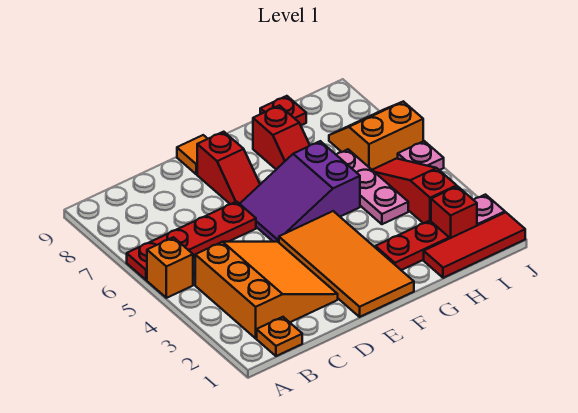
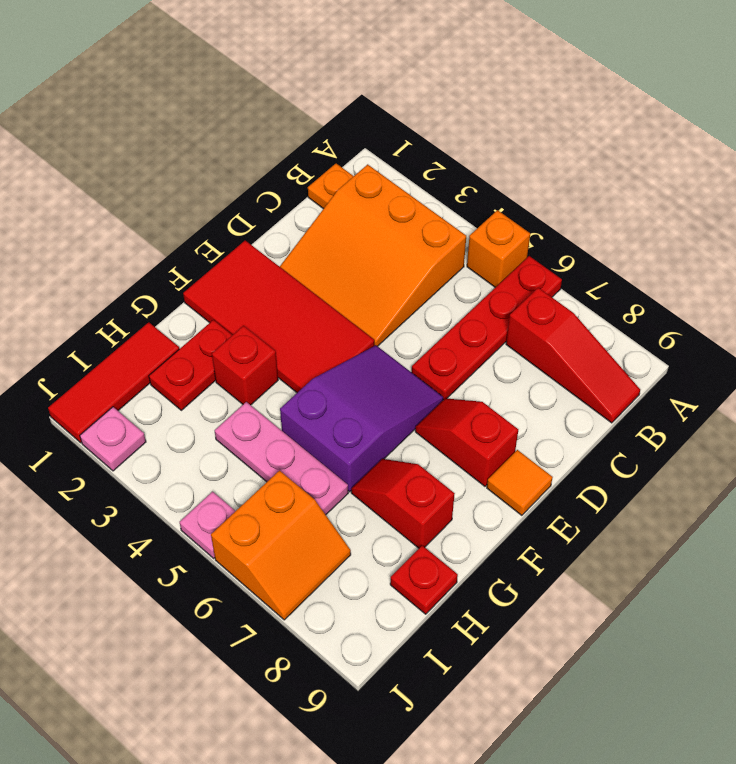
orange tile E1:F4 level 1 -> red tile E1:F4 level 1
red brick I2 level 1 -> red brick G3 level 1
red slope I3:I5 level 1 top 3 -> red slope B7:B9 level 1 top 7

